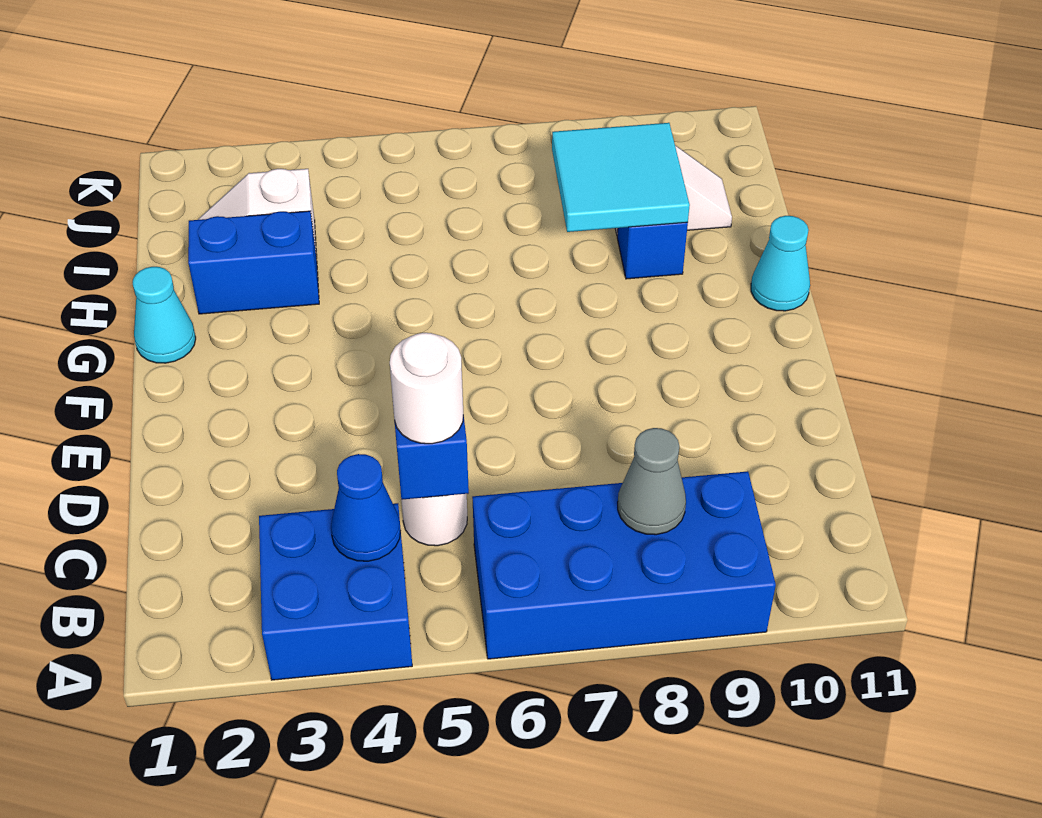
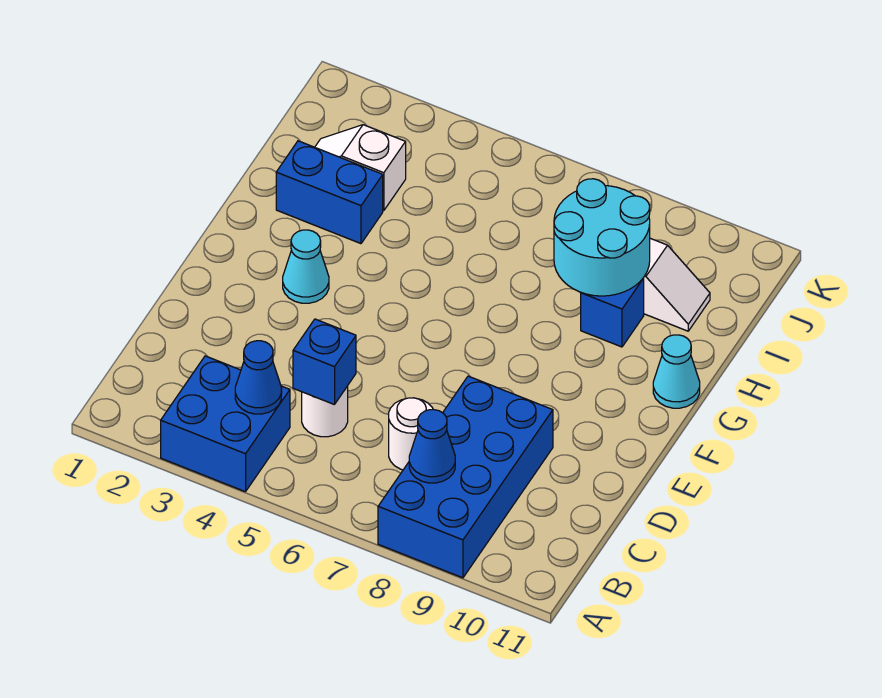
blue brick A6:B9 level 1 -> blue brick A8:D9 level 1
grey cone B8 level 2 -> blue cone B8 level 2
white round brick C5 level 3 -> white round brick C7 level 1
cyan cone G1 level 1 -> cyan cone F3 level 1
cyan tile H8:I9 level 2 -> cyan round brick H8:I9 level 2

